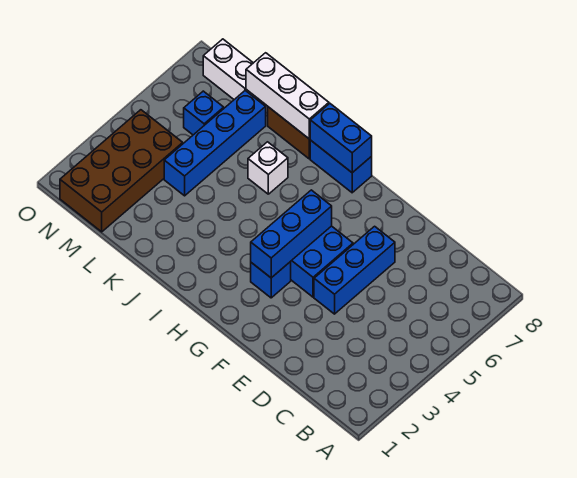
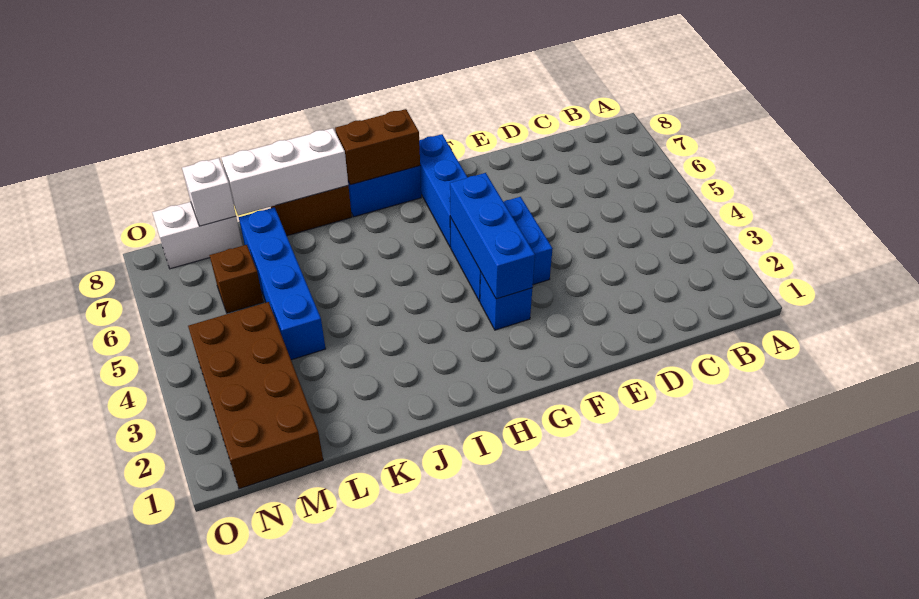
blue brick E4:E6 level 1 -> blue brick G6:G8 level 1
blue brick H8:I8 level 2 -> brown brick H8:I8 level 2
white brick J6 level 1 -> white brick M8 level 2
blue brick M6 level 1 -> brown brick M6 level 1

